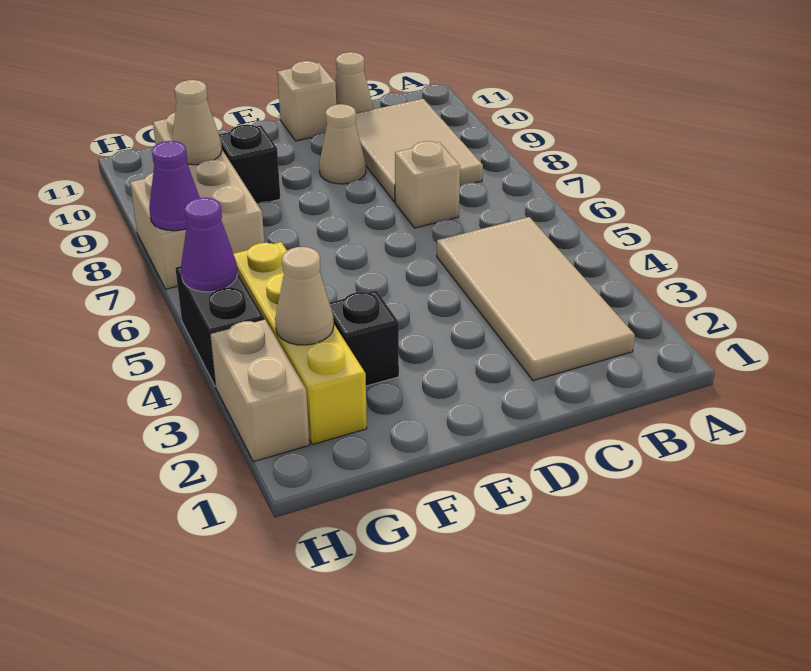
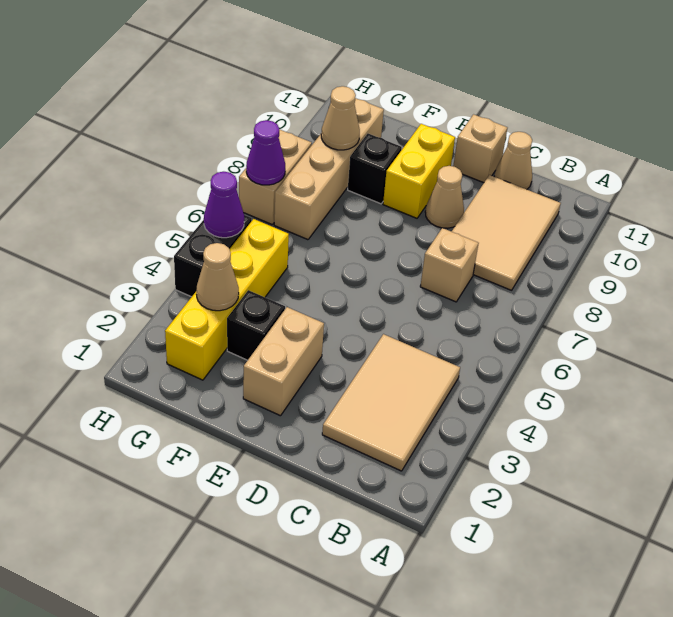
tan tile B2:C5 level 1 -> tan tile B2:C4 level 1
none -> yellow brick E9:E10 level 1
tan brick H2:H3 level 1 -> tan brick E2:E3 level 1

